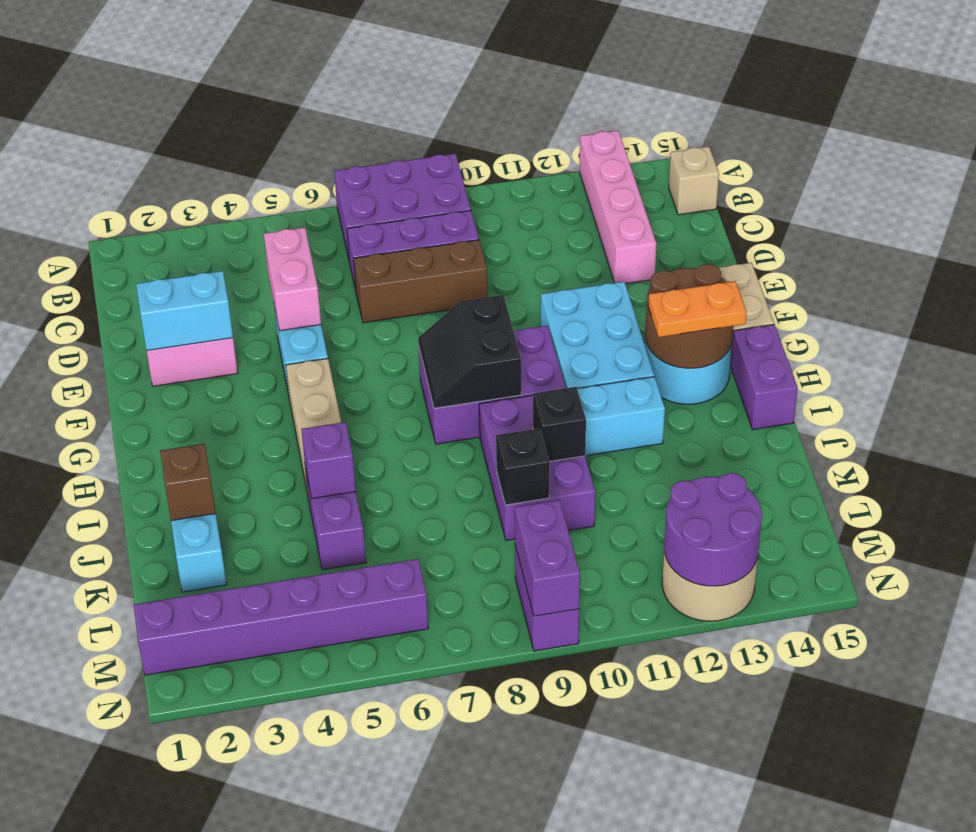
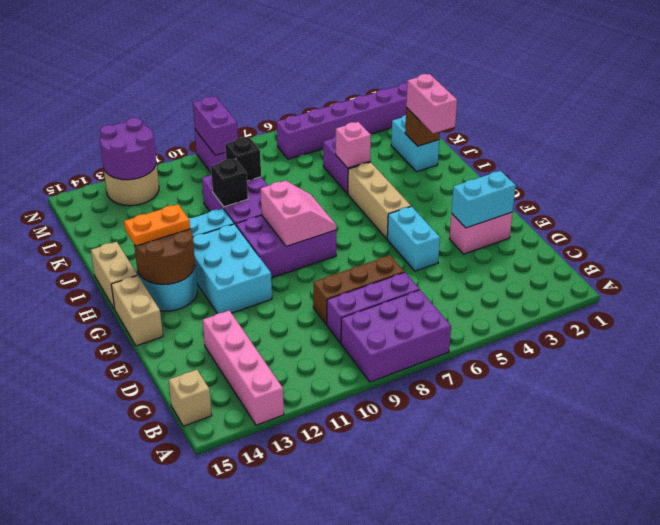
pink brick D5:E5 level 2 -> pink brick I2:J2 level 3
black slope G8:H9 level 2 top 9 -> pink slope G8:H9 level 2 top 9
purple brick H15:I15 level 1 -> tan brick H15:I15 level 1
purple brick J5 level 2 -> pink brick J5 level 2

